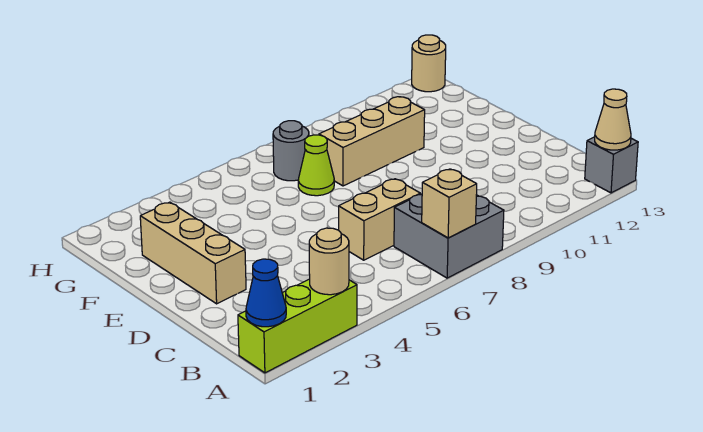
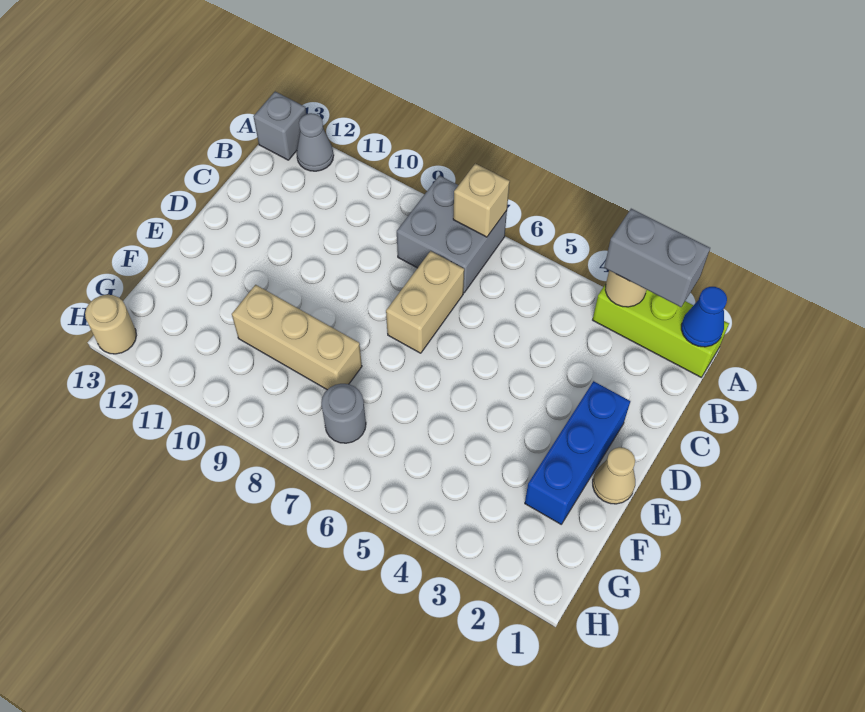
none -> grey brick A2:A3 level 3
none -> grey cone A12 level 1
tan cone A13 level 2 -> tan cone E1 level 1
tan brick C6:C7 level 1 -> tan brick C7:D7 level 1
tan brick D2:F2 level 1 -> blue brick D2:F2 level 1
lime cone F7 level 1 -> none

